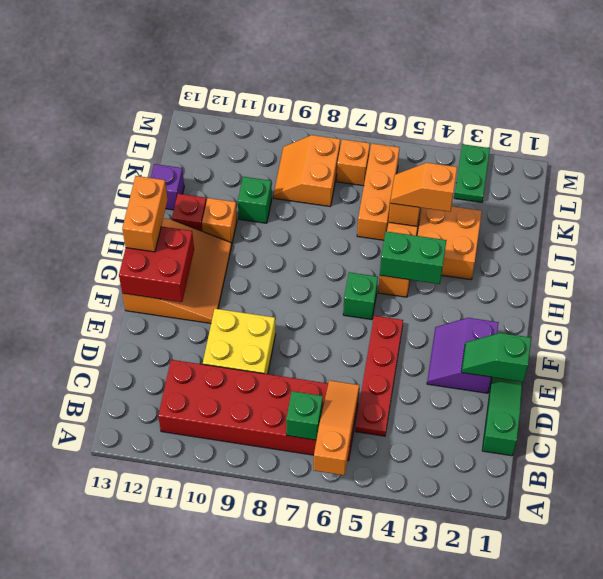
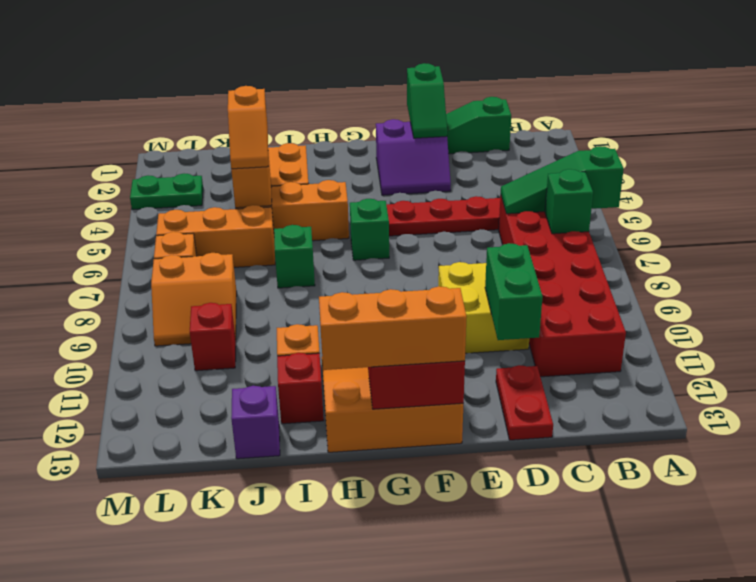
orange slope A6:C6 level 2 top A -> green slope A6:C6 level 2 top A
none -> red plate D12:D13 level 1
orange brick G13:H13 level 3 -> orange brick F13:H13 level 3
green brick H4:H5 level 2 -> green brick D10:D11 level 2
green brick J10 level 1 -> green brick I7 level 1
none -> red brick K10 level 1

